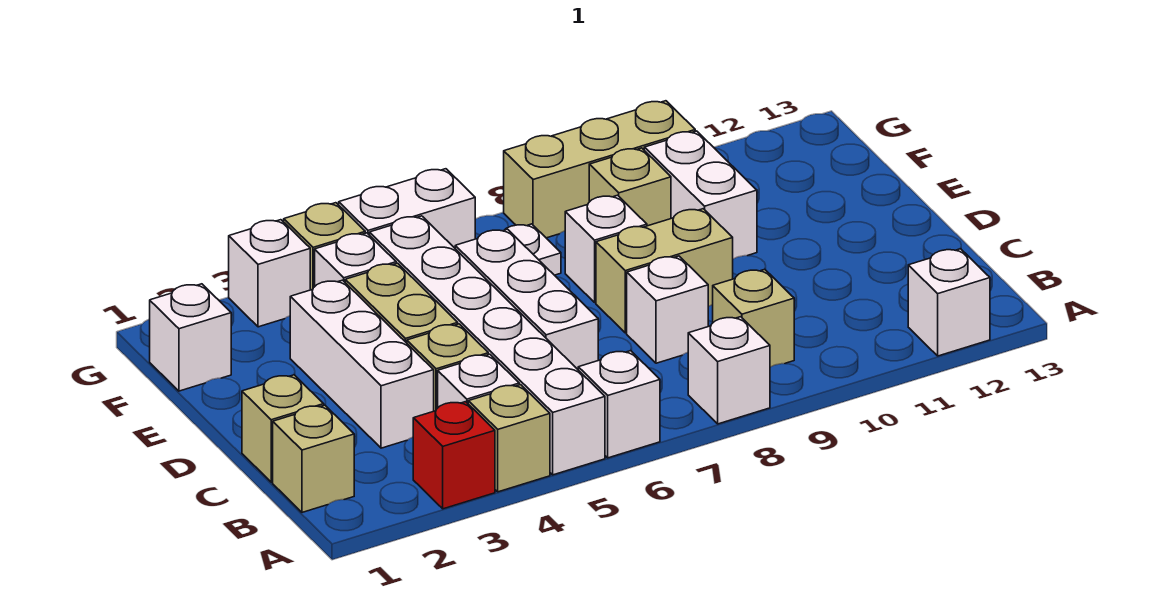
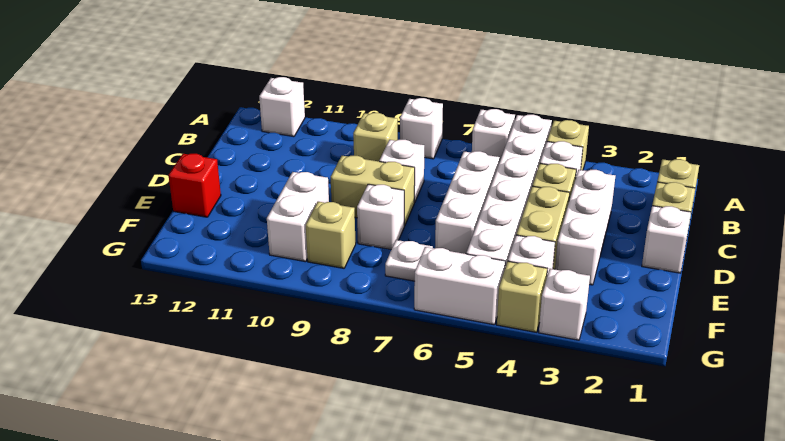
red brick A3 level 1 -> red brick E13 level 1
white brick F1 level 1 -> white brick D1 level 1
tan brick G8:G10 level 1 -> none

